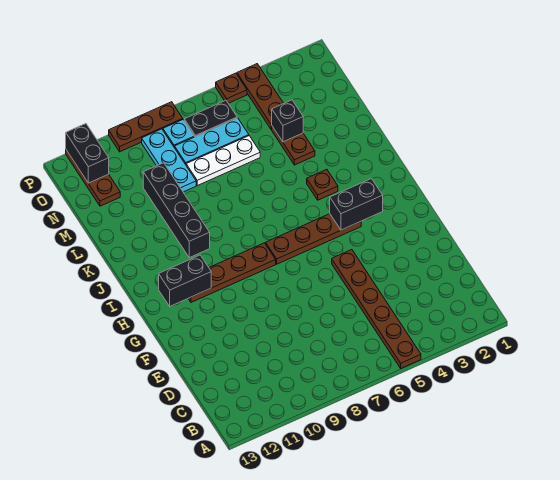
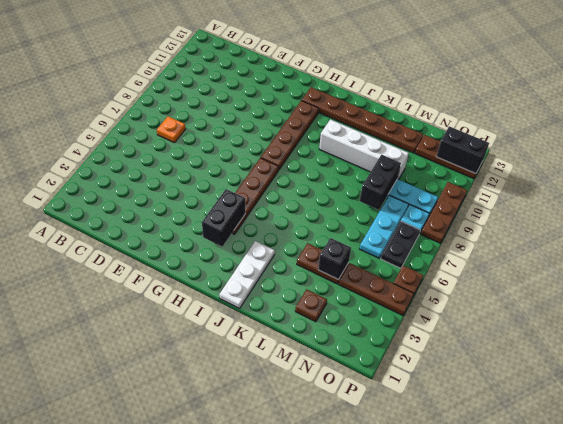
brown plate A5:F5 level 1 -> brown plate H12:M12 level 1
none -> orange plate C7 level 1
black brick H11:H12 level 2 -> black brick M8:M9 level 2
brown plate J4 level 1 -> brown plate M2 level 1
black brick J10:M10 level 1 -> white brick J10:M10 level 1
white plate M6:M8 level 1 -> white plate J1:J3 level 1

